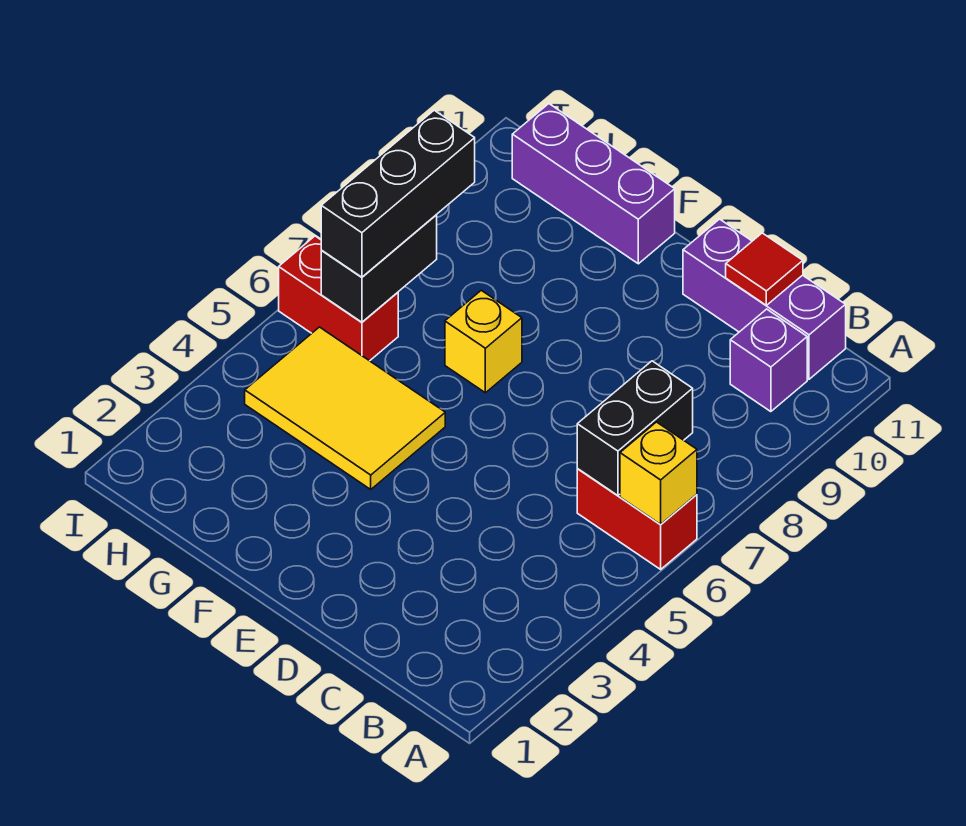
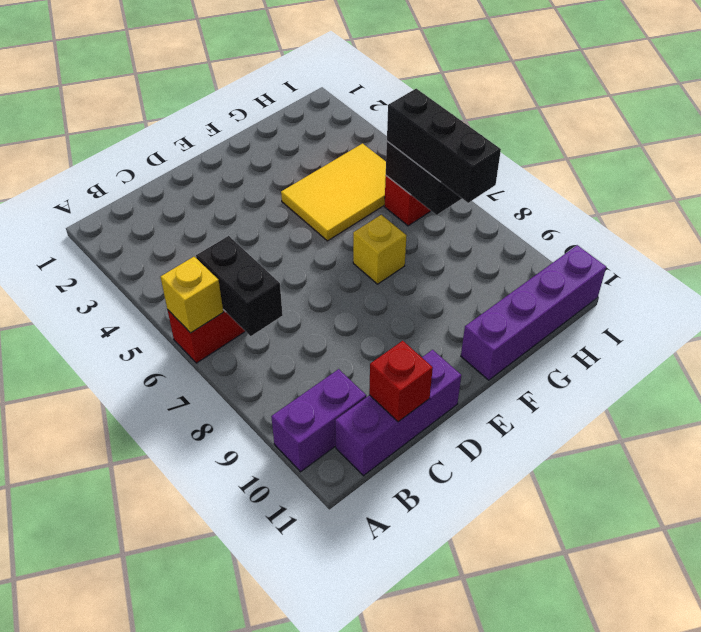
purple brick B10 level 1 -> purple brick A10:B10 level 1
red tile C11 level 2 -> red brick C11 level 2
purple brick F11:H11 level 1 -> purple brick F11:I11 level 1

